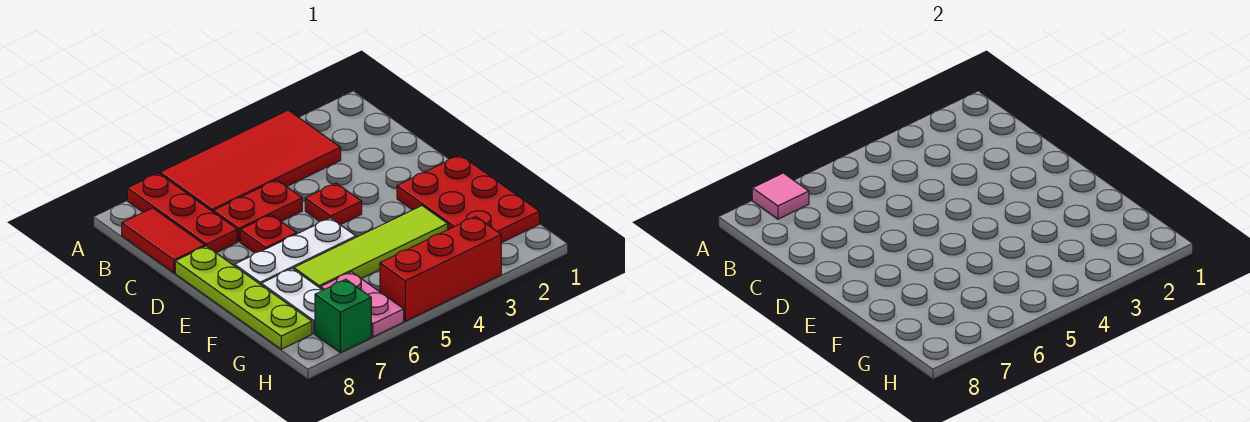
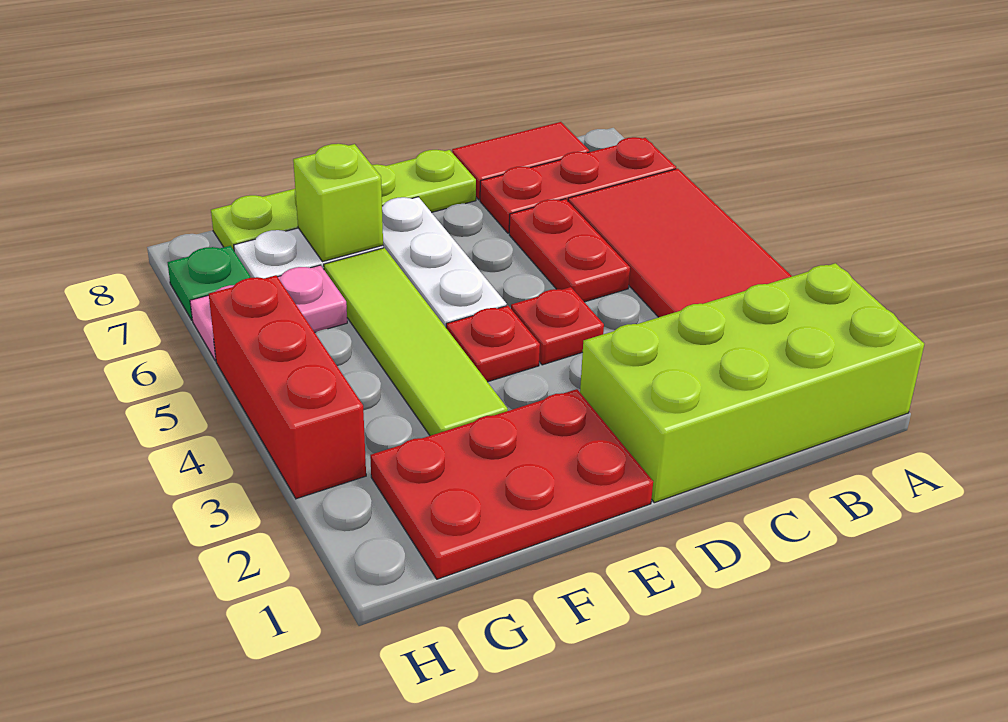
none -> lime brick A1:D2 level 1
pink tile A7 level 2 -> none
red plate D6 level 1 -> red plate E4 level 1
none -> lime brick F7 level 2
green brick H7 level 1 -> green plate H7 level 1

